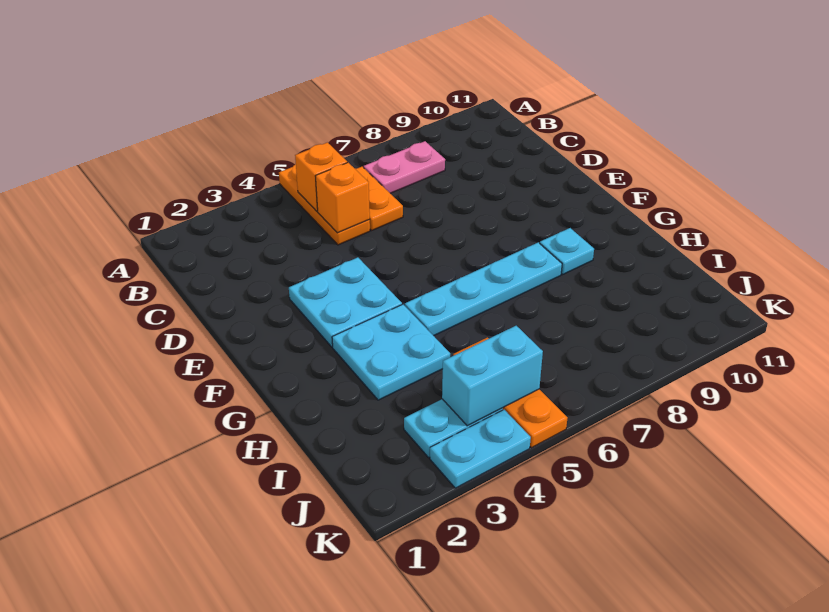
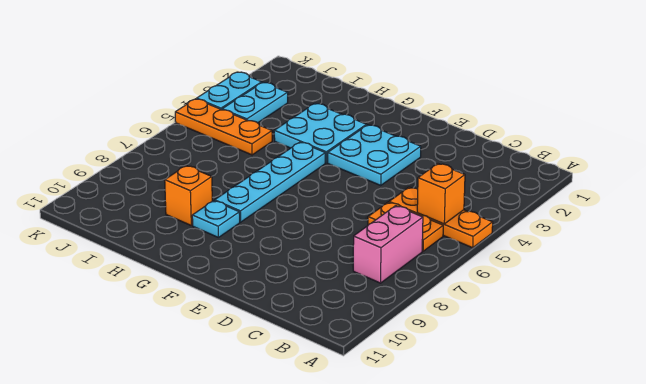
pink plate B7:B8 level 1 -> pink brick B7:B8 level 1
orange brick C5 level 2 -> orange brick H9 level 1
cyan brick J4:J5 level 2 -> none

